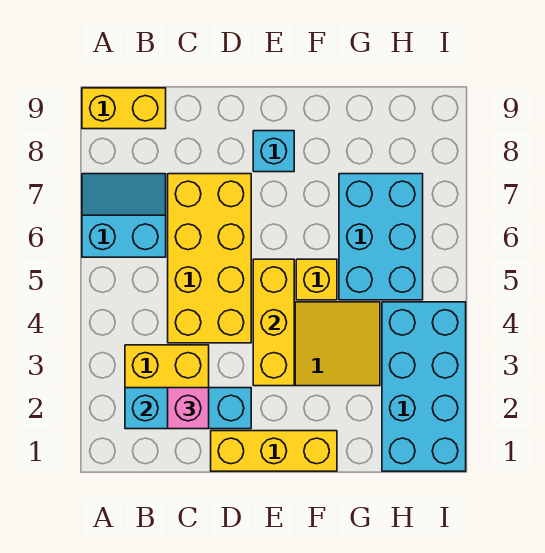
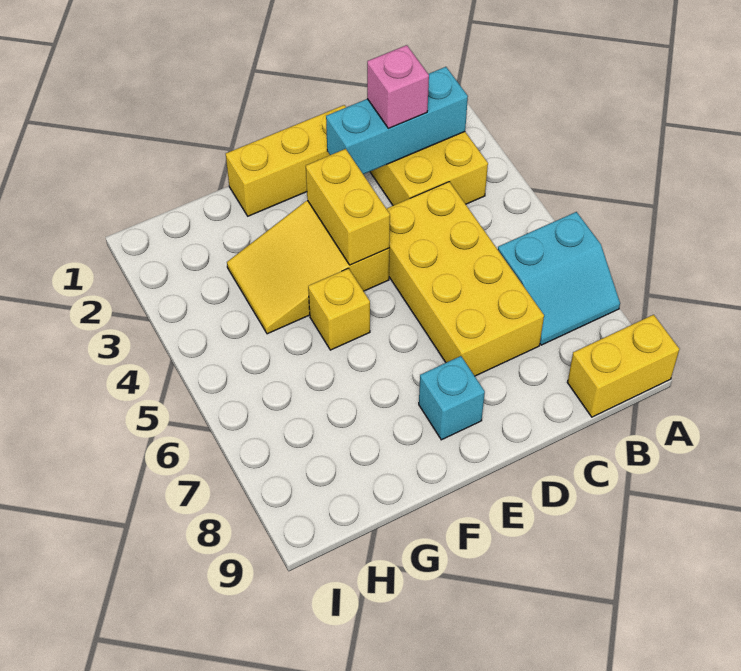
yellow brick E3:E5 level 2 -> yellow brick E3:E4 level 2
cyan brick G5:H7 level 1 -> none
cyan brick H1:I4 level 1 -> none

